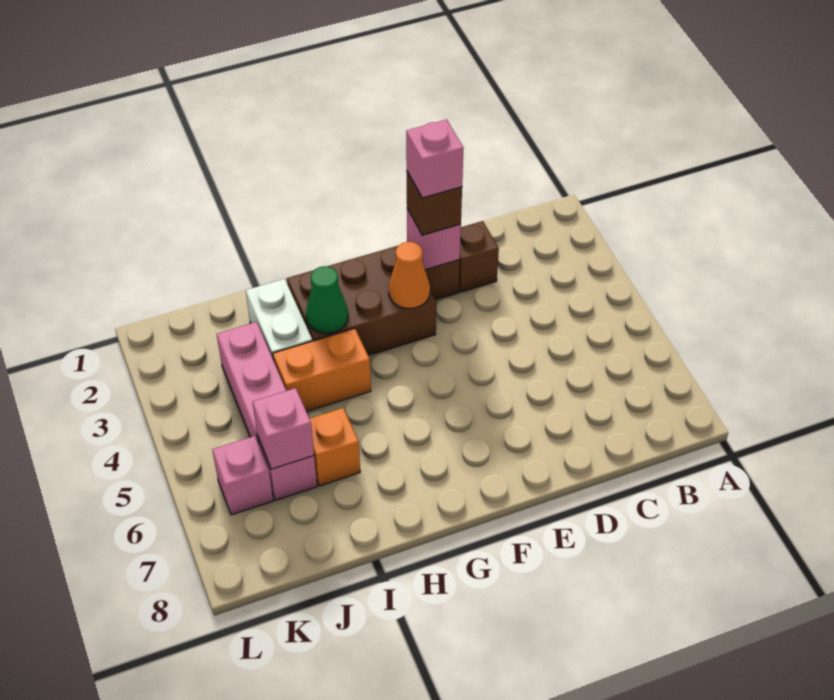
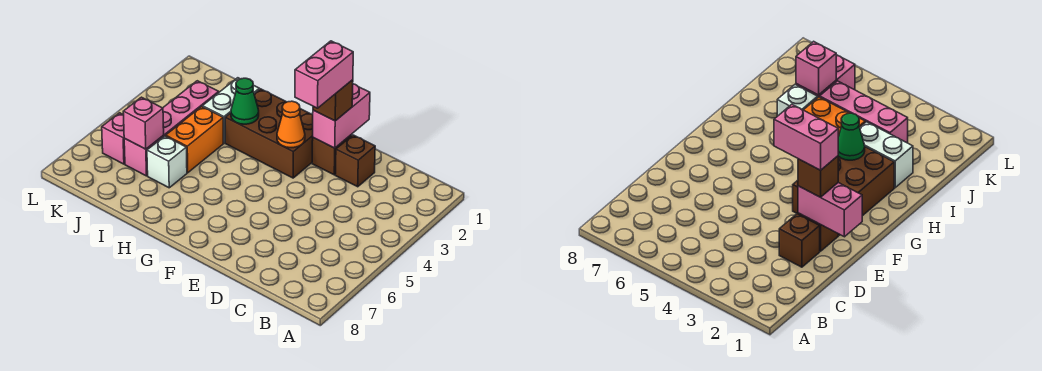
pink brick E2 level 2 -> pink brick E1:E2 level 2
pink brick E2 level 4 -> pink brick E2:E3 level 4
orange brick H4:I4 level 1 -> orange brick I4:I5 level 1
orange brick I6 level 1 -> white brick I6 level 1

